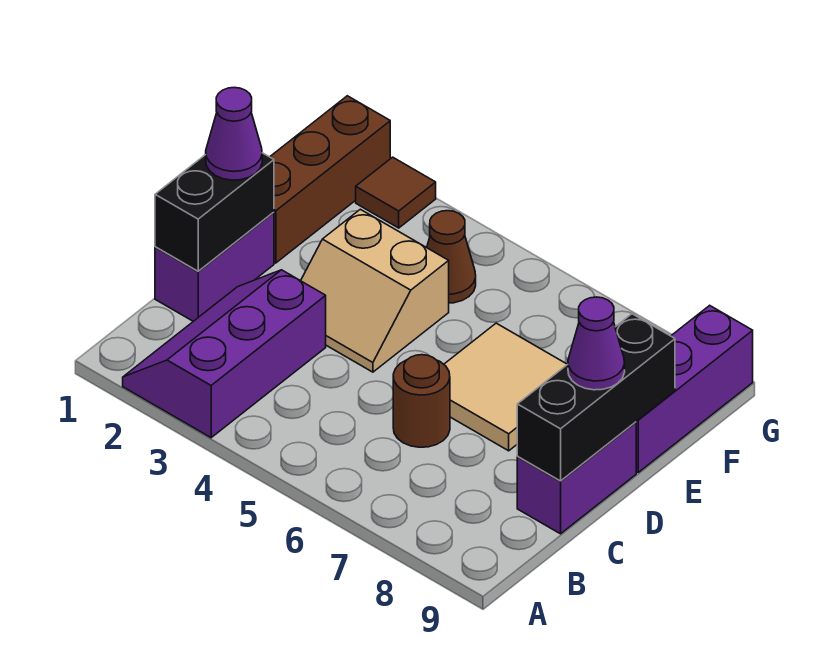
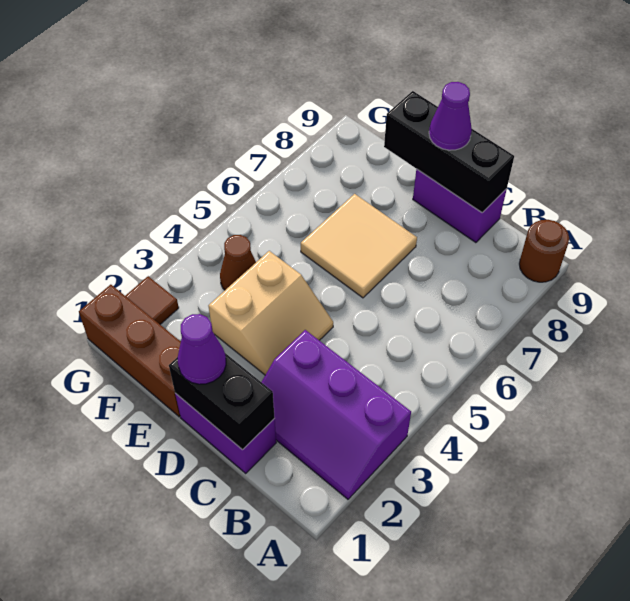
brown round brick C6 level 1 -> brown round brick A9 level 1
purple brick E9:G9 level 1 -> none

